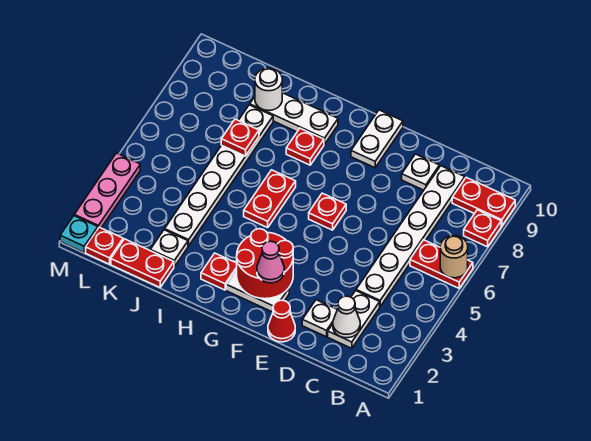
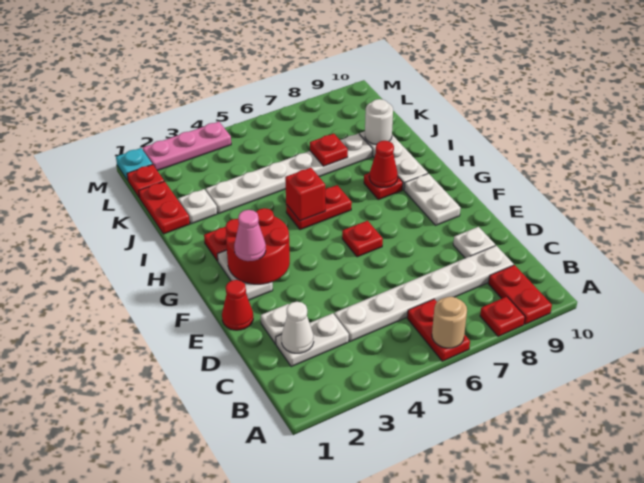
white plate F9:F10 level 1 -> white plate F9:G9 level 1
none -> red brick H5 level 2
none -> red cone H8 level 2

